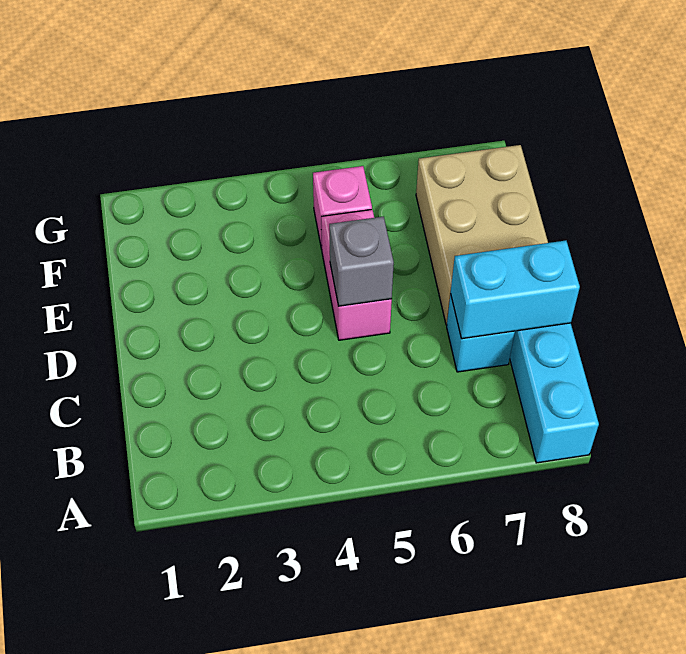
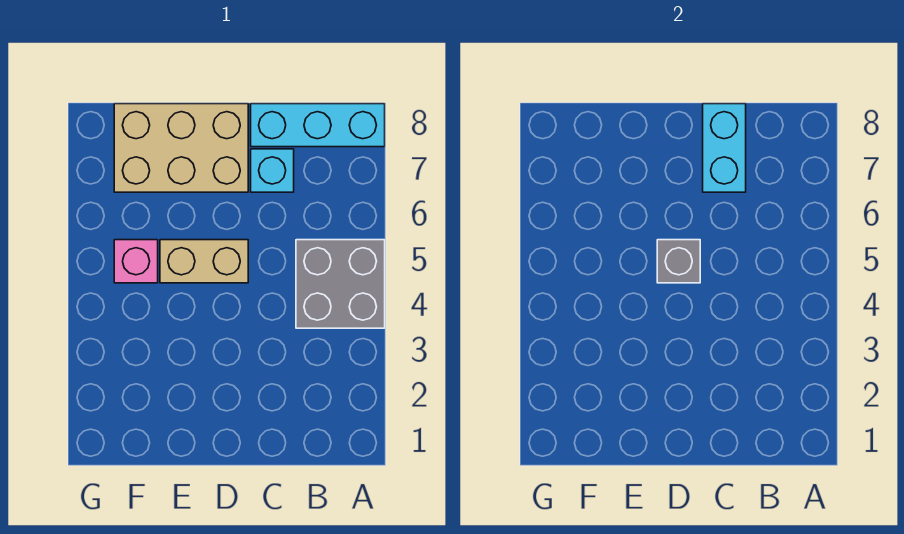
none -> grey brick A4:B5 level 1
pink brick D5:E5 level 1 -> tan brick D5:E5 level 1

